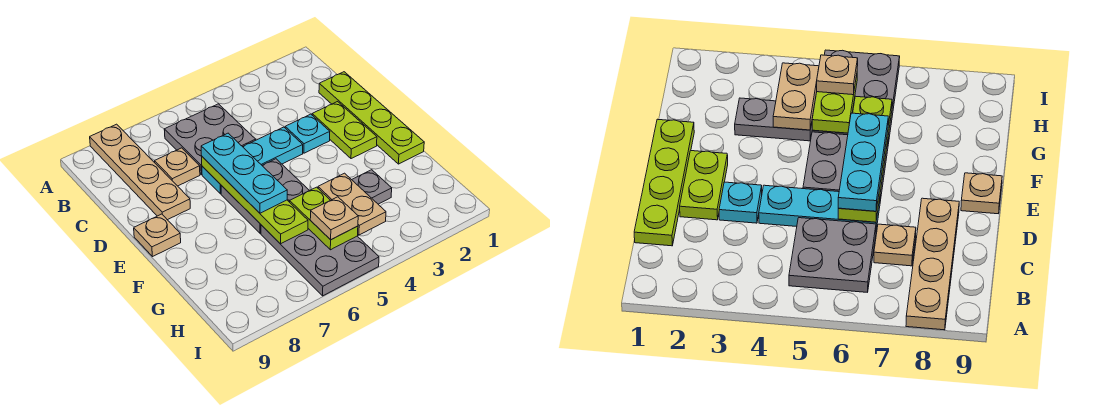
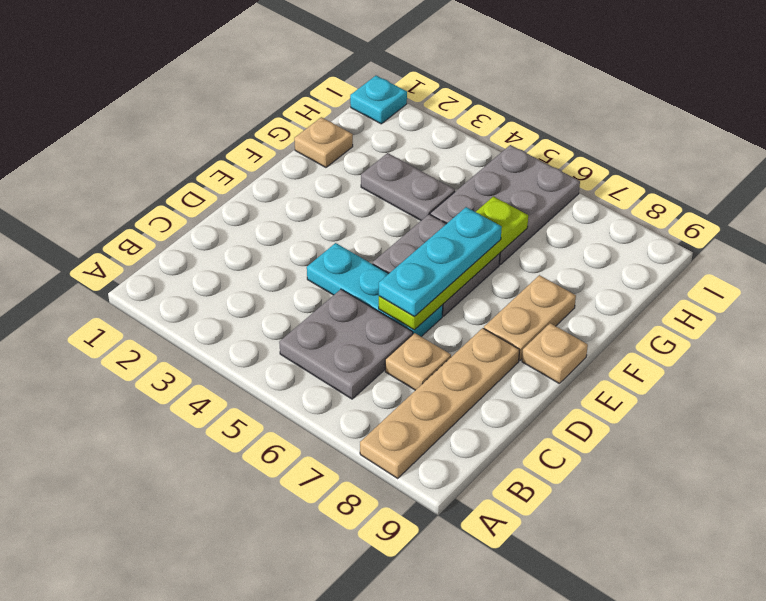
lime plate C1:F1 level 1 -> none
lime plate D2:E2 level 1 -> none
cyan plate D3 level 1 -> cyan plate I1 level 1
tan plate G4:H4 level 2 -> tan plate E8:F8 level 1
lime plate G5:H5 level 2 -> none
tan plate H5 level 3 -> tan plate G1 level 1

